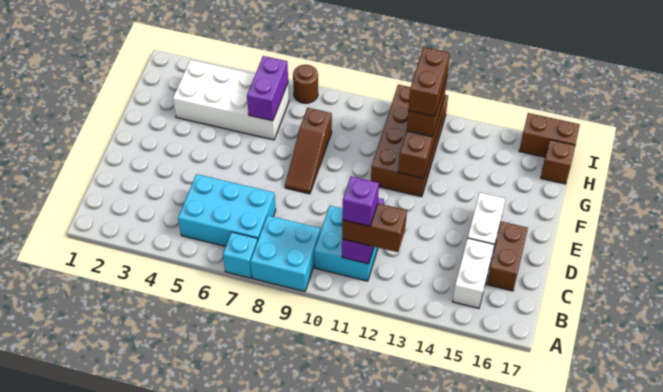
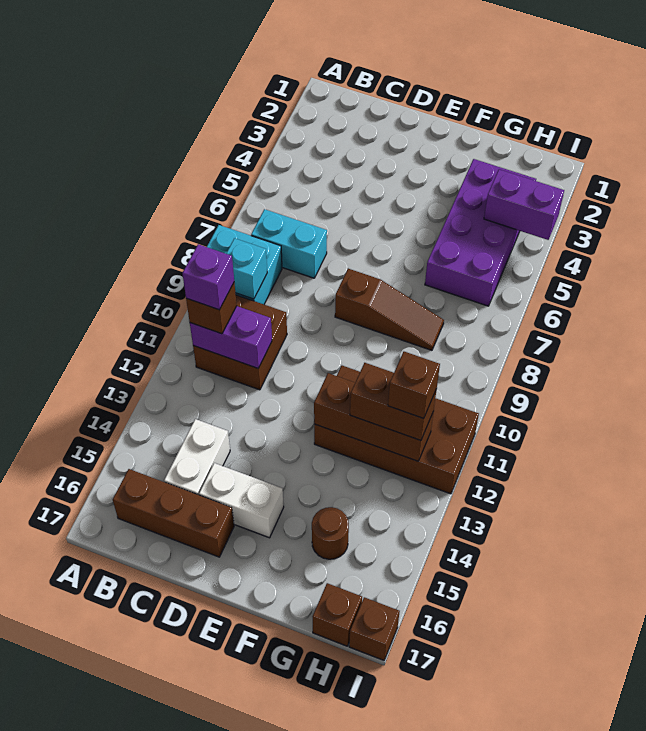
cyan brick A7 level 1 -> cyan brick B9 level 2
cyan brick B5:C7 level 1 -> cyan brick B7:C7 level 1
cyan brick B10:C11 level 1 -> brown brick B10:C11 level 1
brown brick B11:B12 level 3 -> brown brick B11 level 3
white brick B15:C15 level 1 -> white brick C14:C15 level 1
brown brick C16:D16 level 1 -> brown brick B16:D16 level 1
brown slope E8:G8 level 1 top G -> brown slope E8:G8 level 1 top E
white brick G3:H6 level 1 -> purple brick G3:H6 level 1
purple brick G6:H6 level 2 -> purple brick H4:I4 level 2
brown brick G12:H12 level 4 -> brown brick H12 level 4
brown round brick I7 level 1 -> brown round brick G15 level 1
brown brick I16:I17 level 1 -> brown brick I17 level 1

